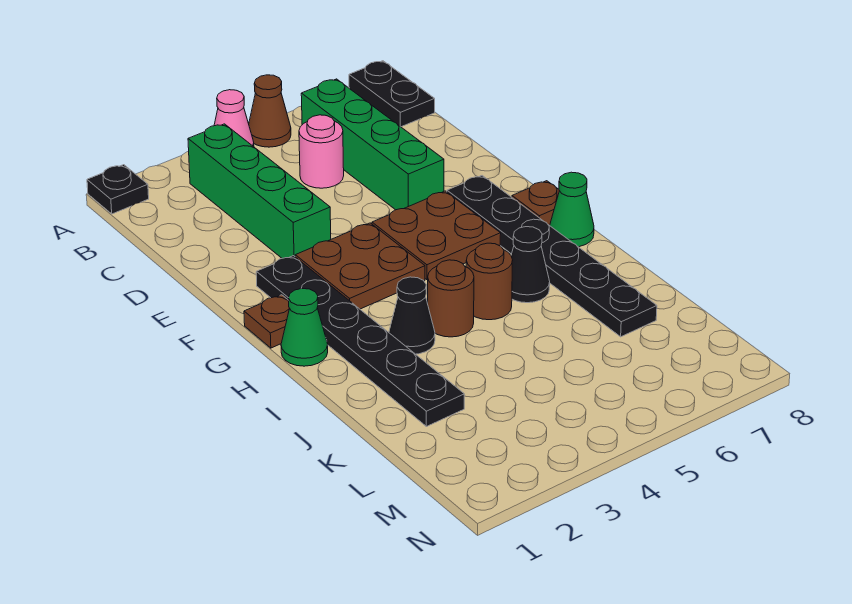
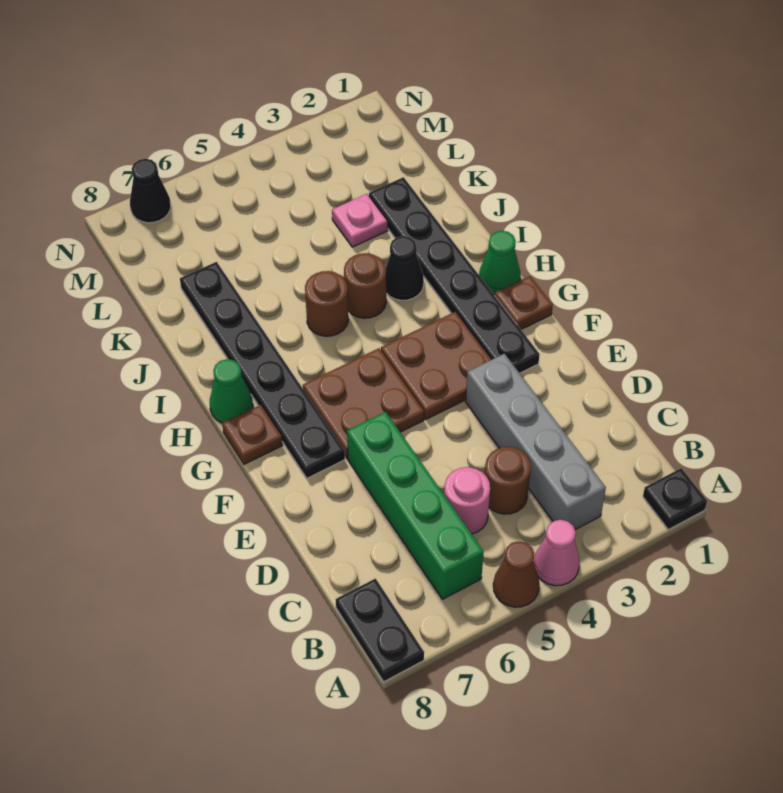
green brick B3:E3 level 1 -> grey brick B3:E3 level 1
none -> brown round brick C4 level 1
black cone I6 level 1 -> black cone N7 level 1
none -> pink plate K3 level 1

